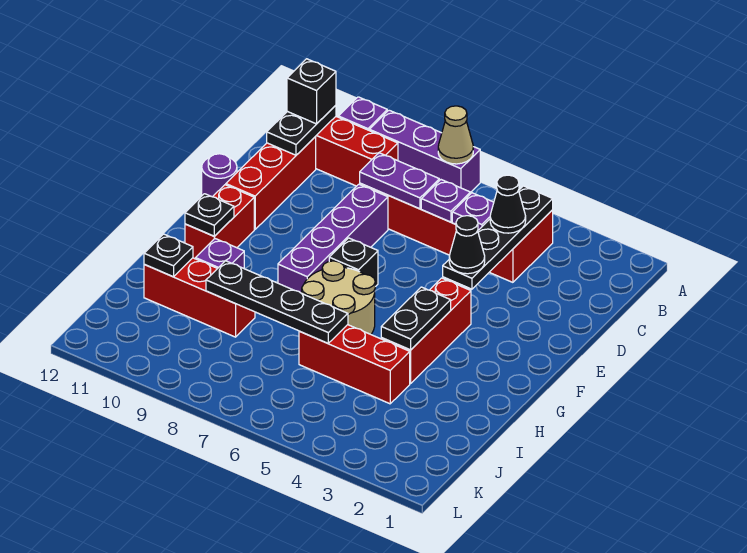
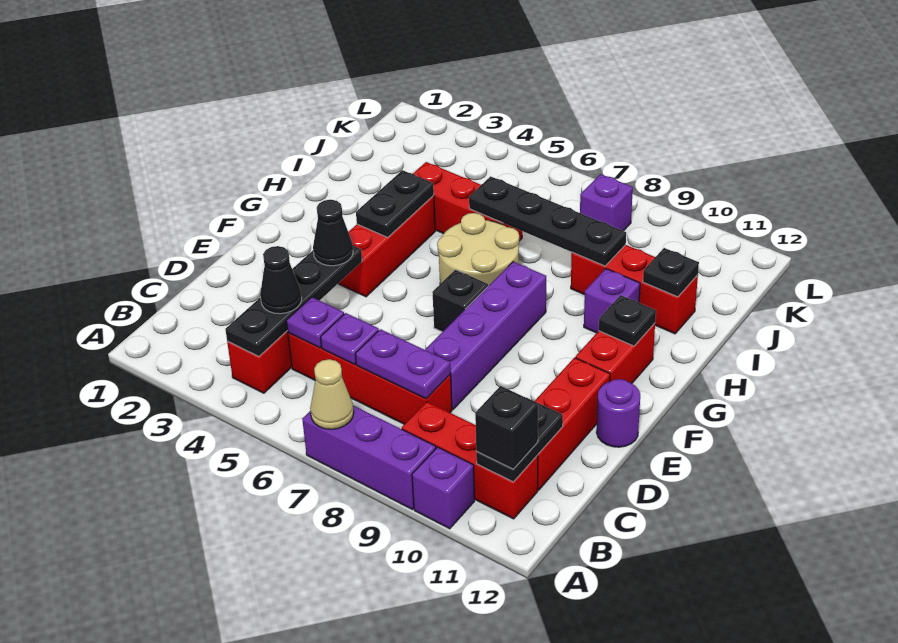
none -> purple brick K8 level 1

